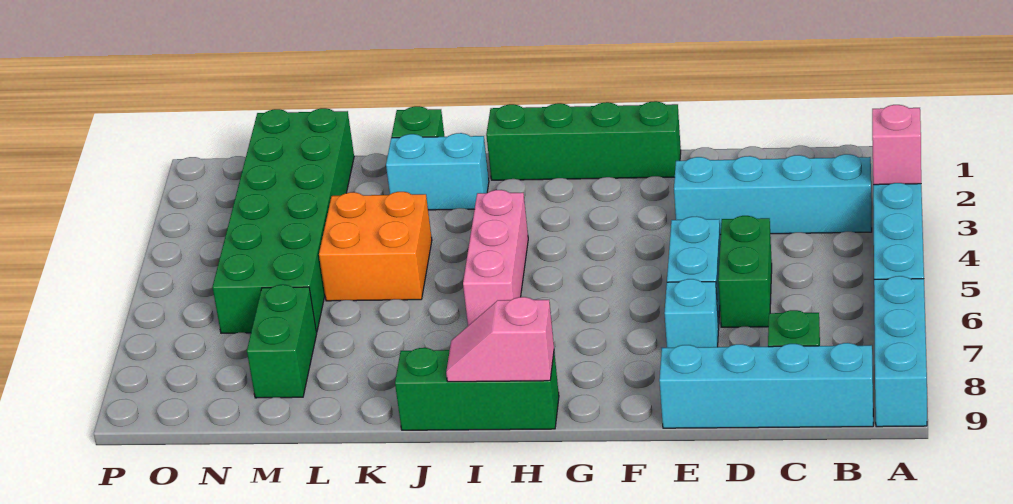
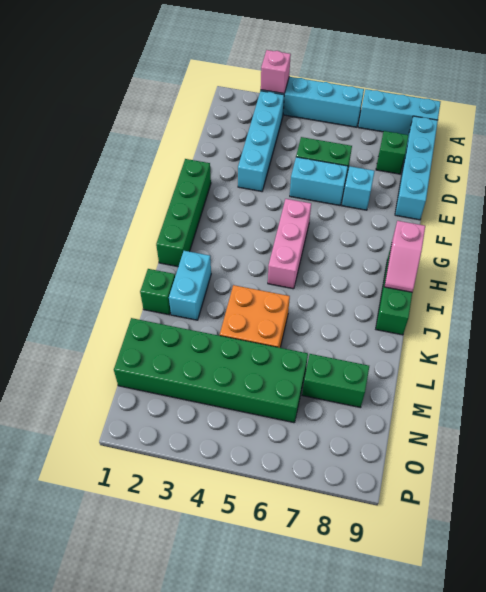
pink brick I4:I6 level 1 -> pink brick G5:I5 level 1

